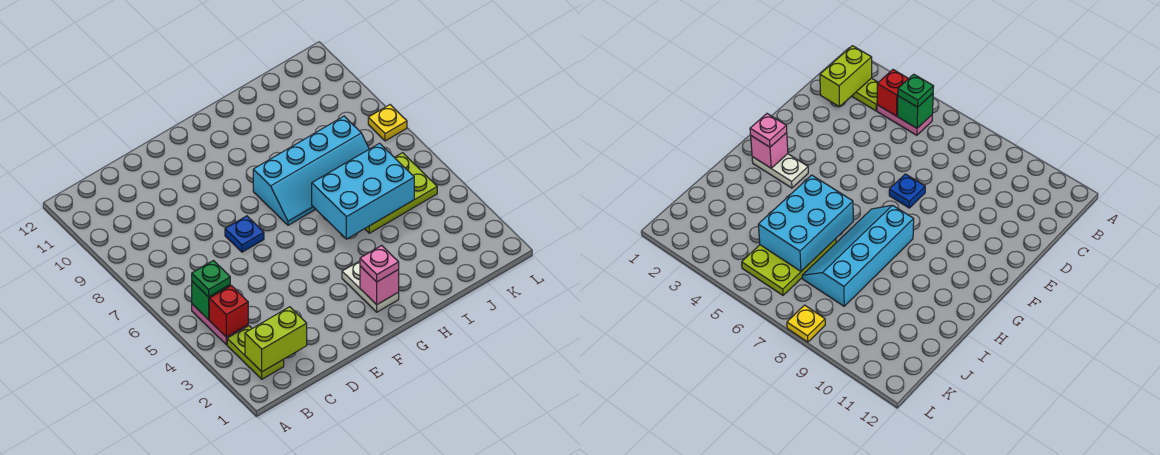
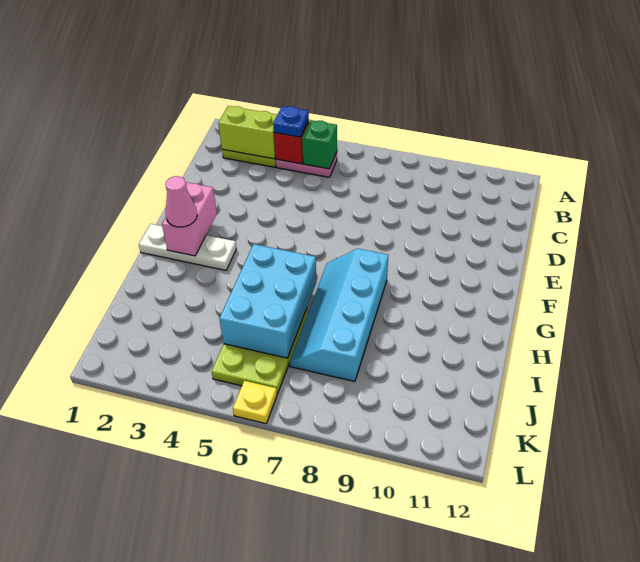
lime brick B2:C2 level 2 -> lime brick B2:B3 level 2
green plate B5 level 3 -> none
blue plate E7 level 1 -> blue plate B4 level 3
white plate G2:G3 level 1 -> white plate G1:G3 level 1
pink brick G2 level 2 -> pink brick F2:G2 level 2
pink plate G2 level 3 -> pink cone G2 level 3
yellow plate L8 level 1 -> yellow plate L6 level 1

